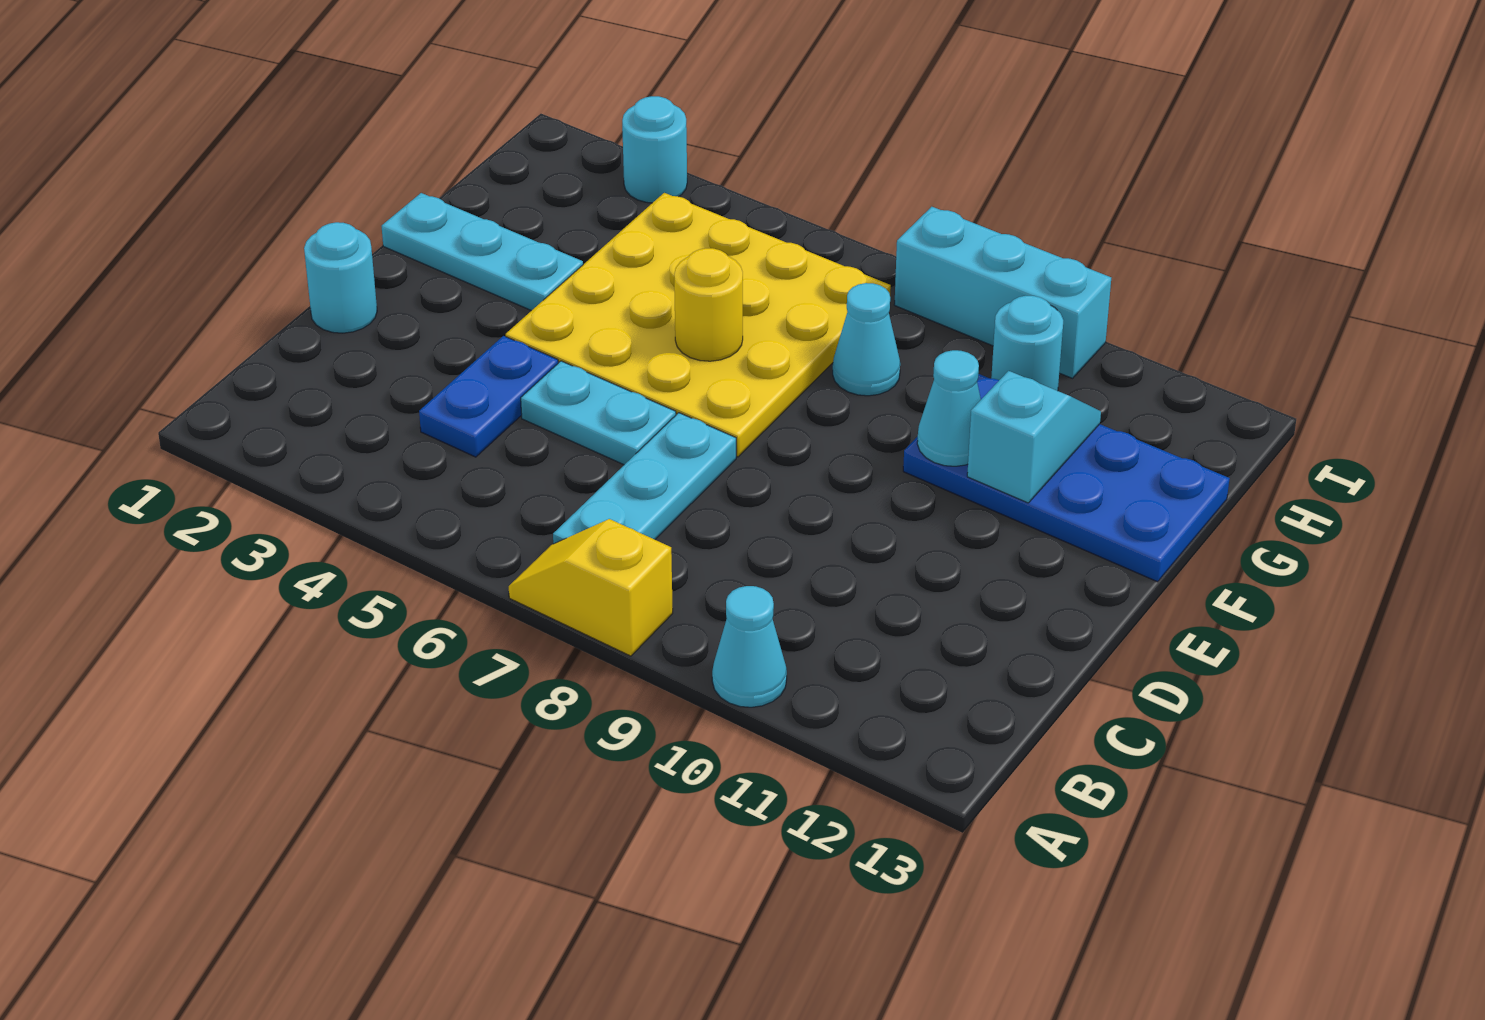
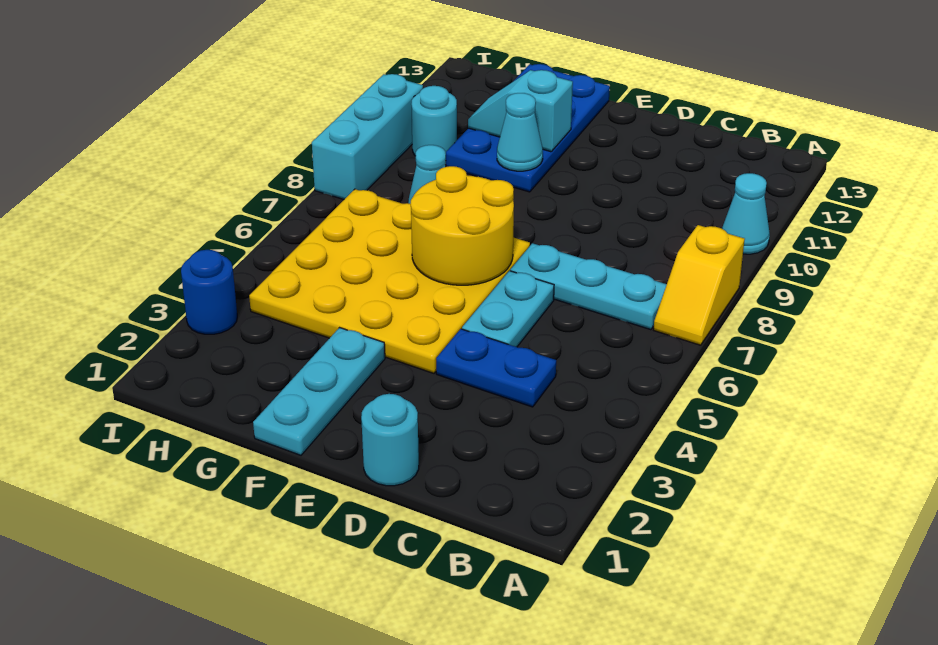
yellow round brick F6 level 2 -> yellow round brick E6:F7 level 2
cyan round brick I3 level 1 -> blue round brick I3 level 1

